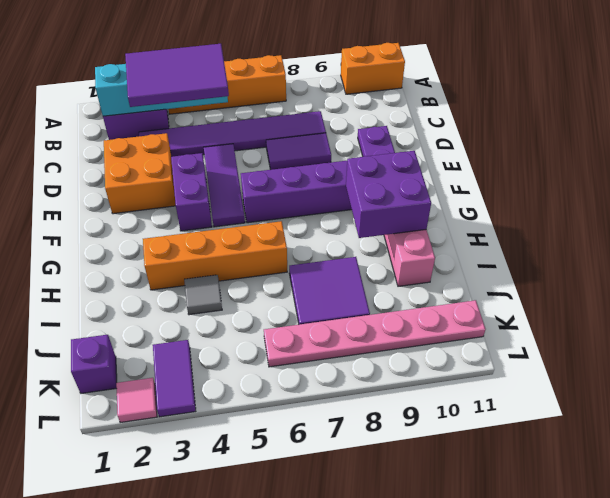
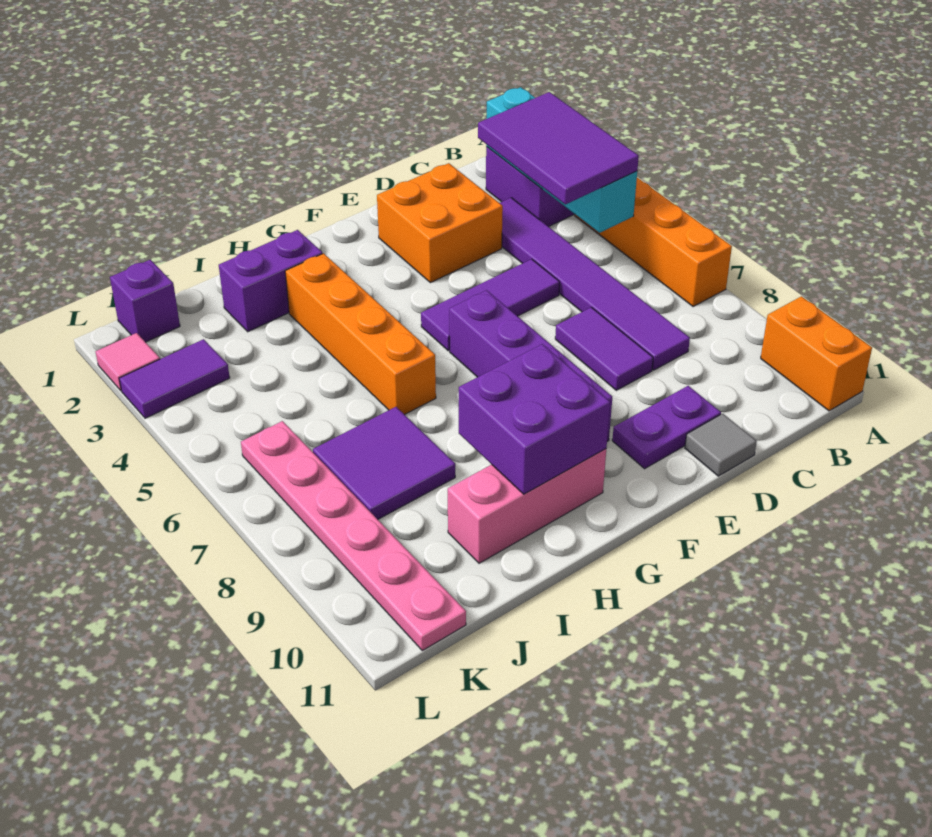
purple brick E4:F4 level 1 -> purple brick H2:I2 level 1
grey tile I4 level 1 -> grey tile D11 level 1

